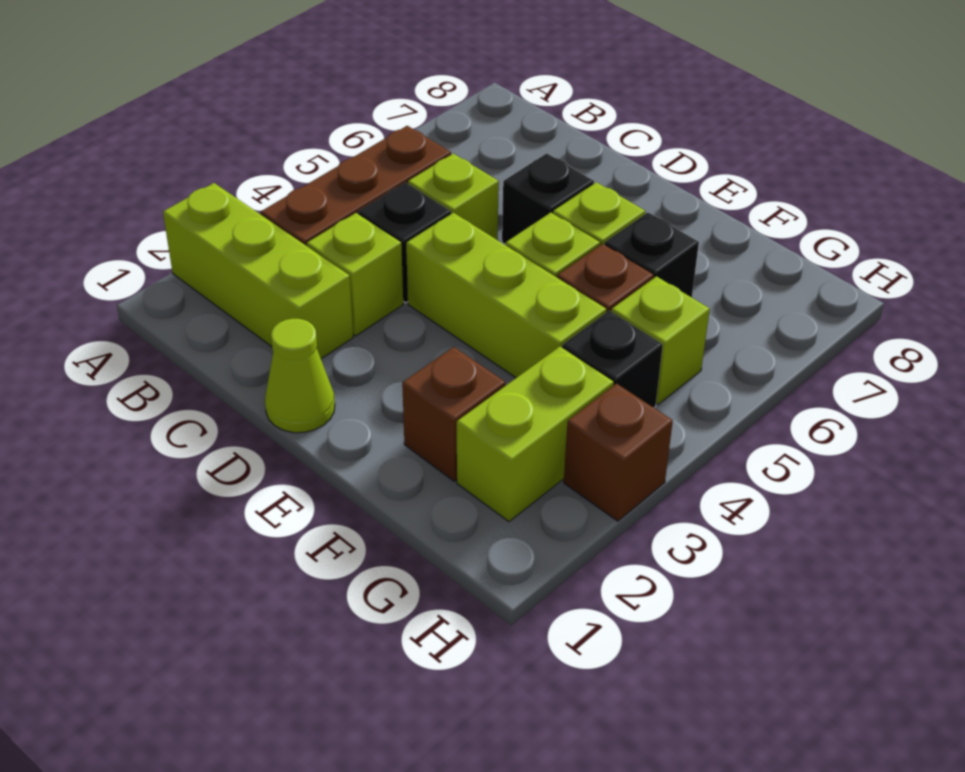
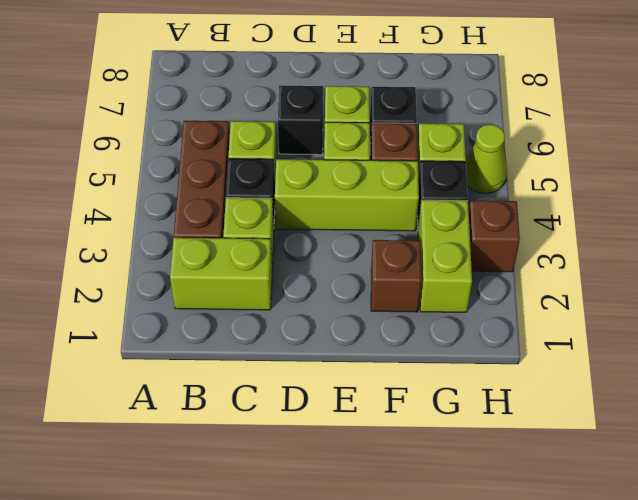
lime brick A2:C2 level 1 -> lime brick B2:C2 level 1
lime cone D1 level 1 -> lime cone H5 level 1

